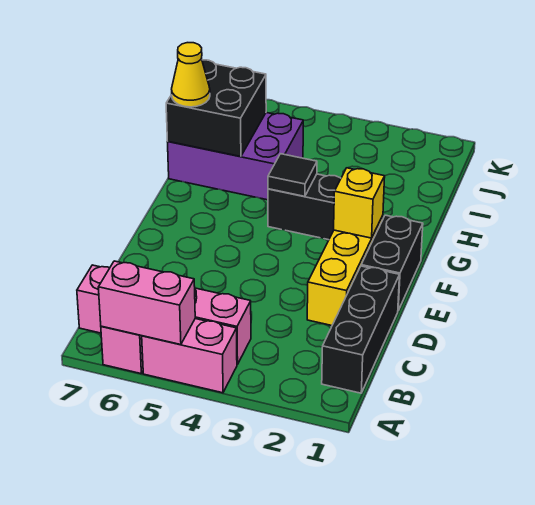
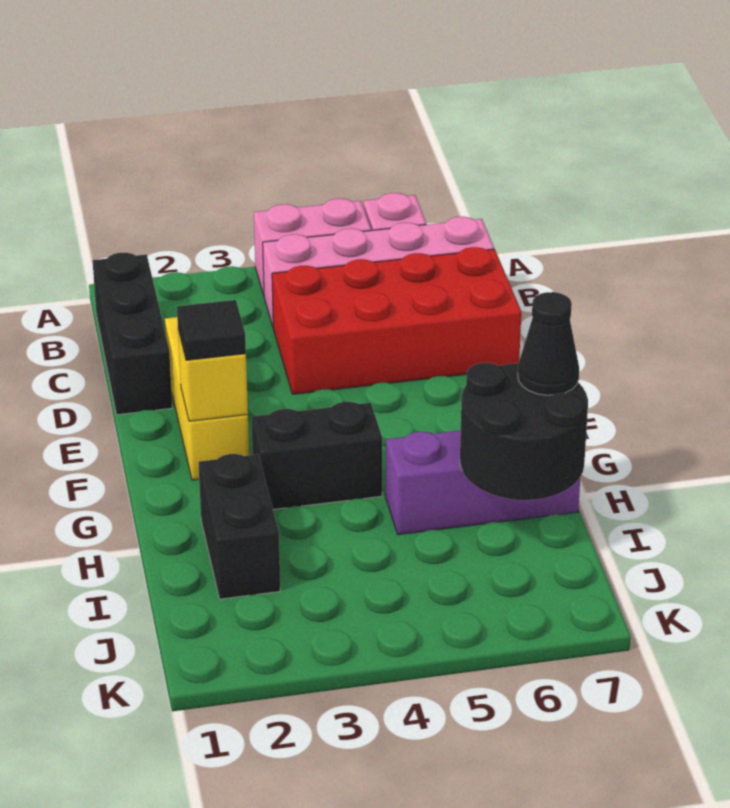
pink brick A5:A6 level 2 -> none
none -> red brick C4:D7 level 1
black brick E1:F1 level 1 -> black brick H2:I2 level 1
black tile G4 level 2 -> black tile F2 level 3
purple brick H5:I7 level 1 -> purple brick H5:H7 level 1
black brick H6:I7 level 2 -> black round brick H6:I7 level 2
yellow cone H7 level 3 -> black cone H7 level 3

